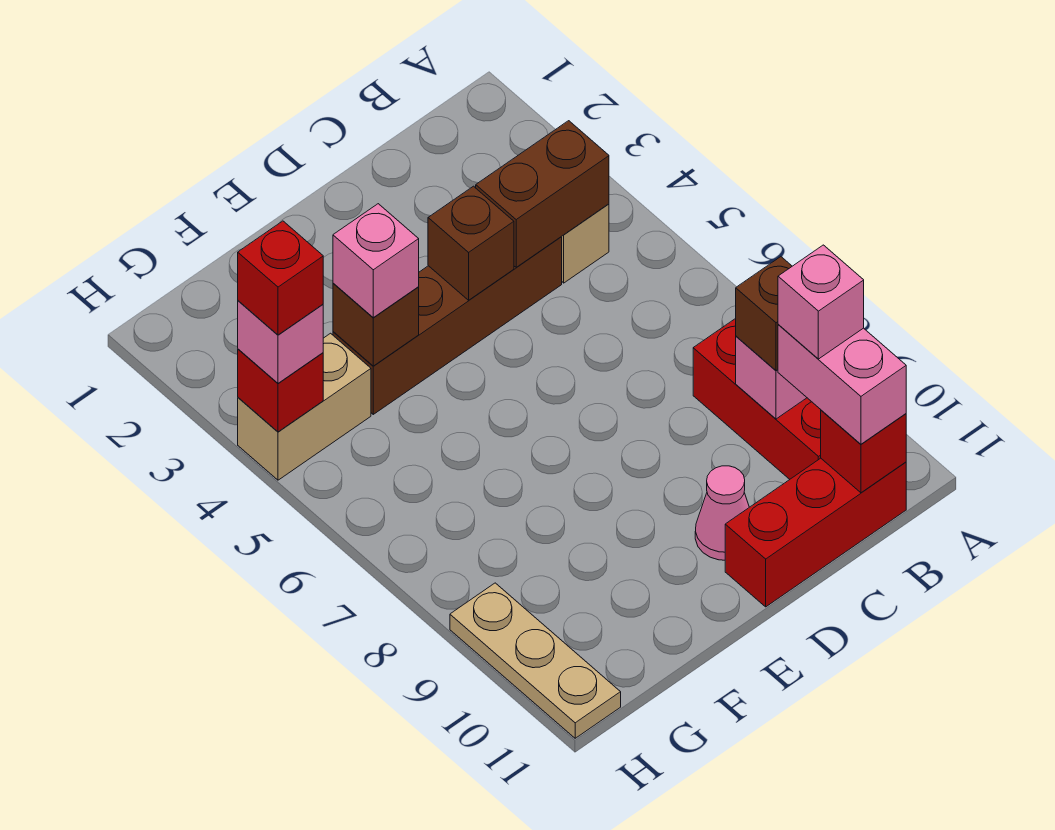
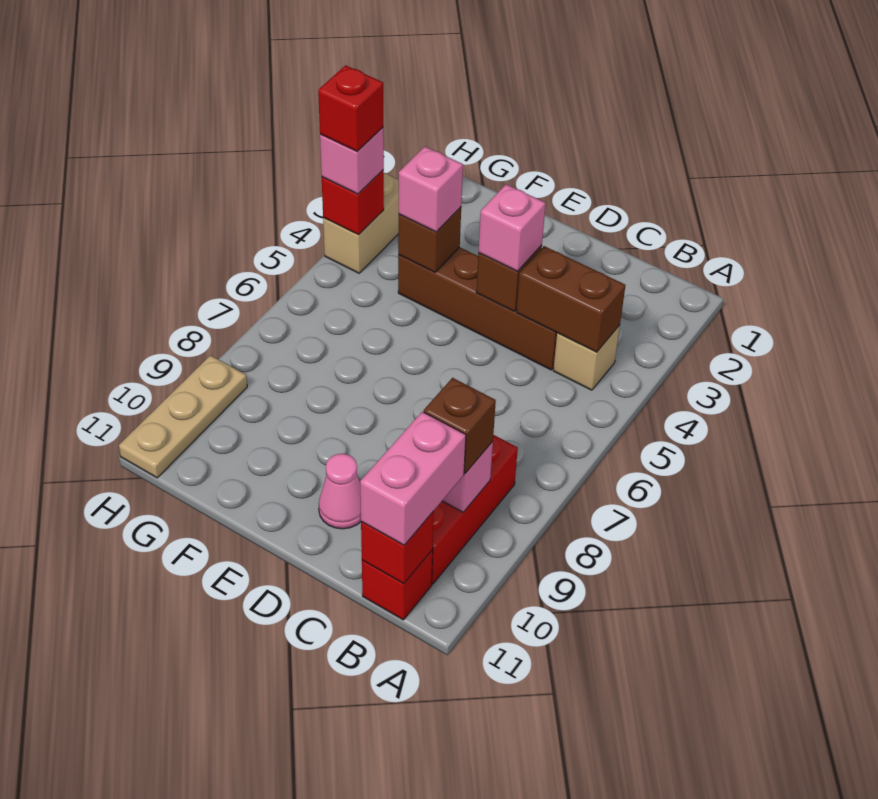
pink brick B10 level 4 -> pink brick D4 level 3
red brick B11:D11 level 1 -> red brick B11 level 1
tan brick G4:H4 level 1 -> tan brick H3:H4 level 1

